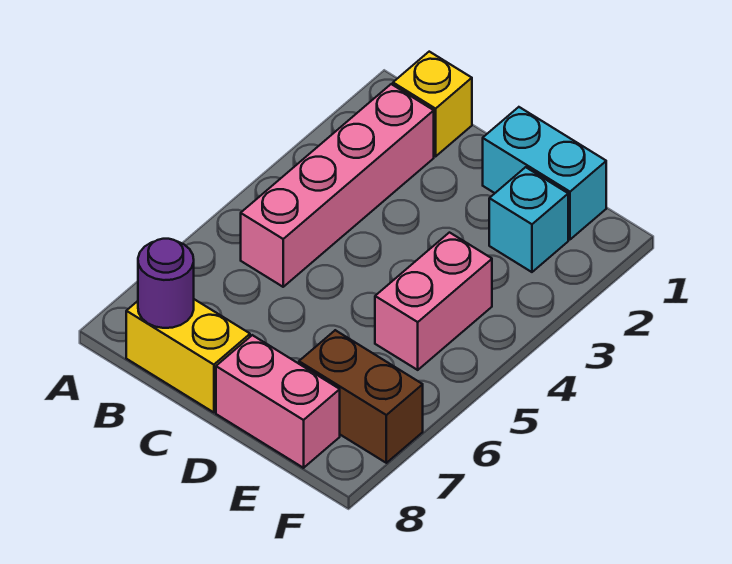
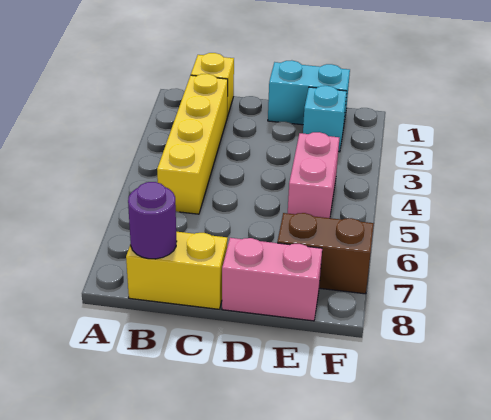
pink brick B2:B5 level 1 -> yellow brick B2:B5 level 1

